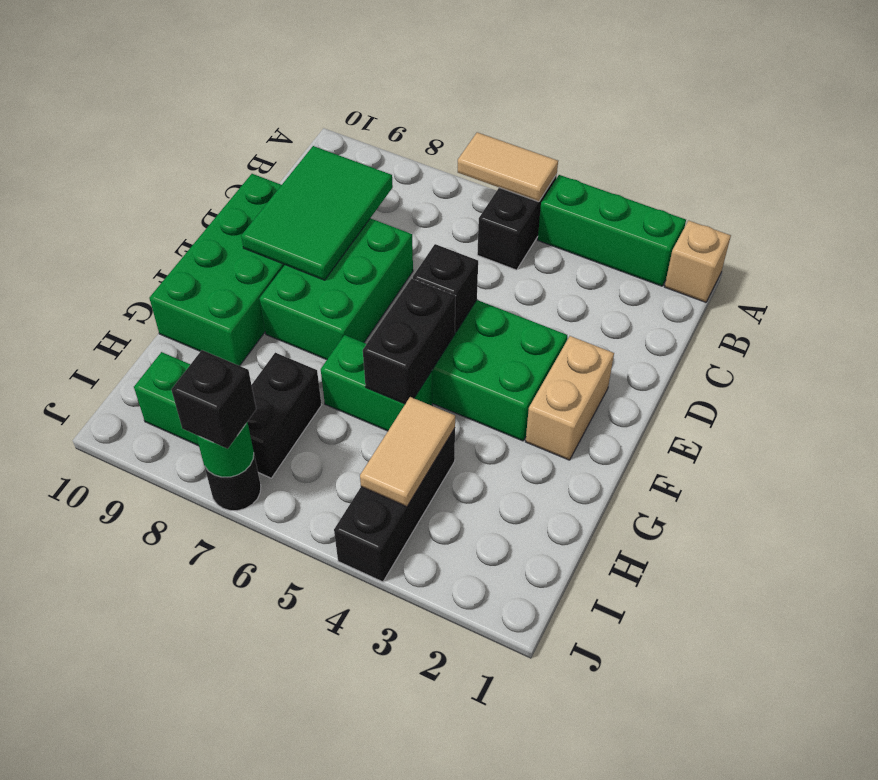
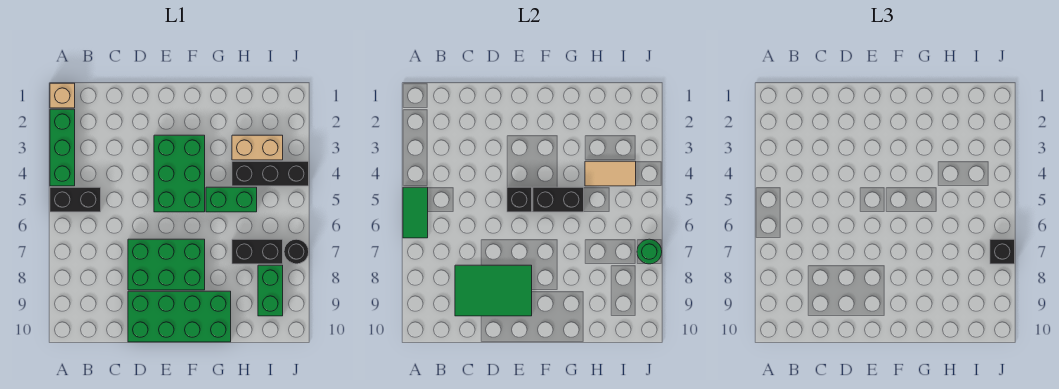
tan tile A5:A6 level 2 -> green tile A5:A6 level 2
tan brick E2:F2 level 1 -> tan brick H3:I3 level 1
green brick G5:G6 level 1 -> green brick G5:H5 level 1

